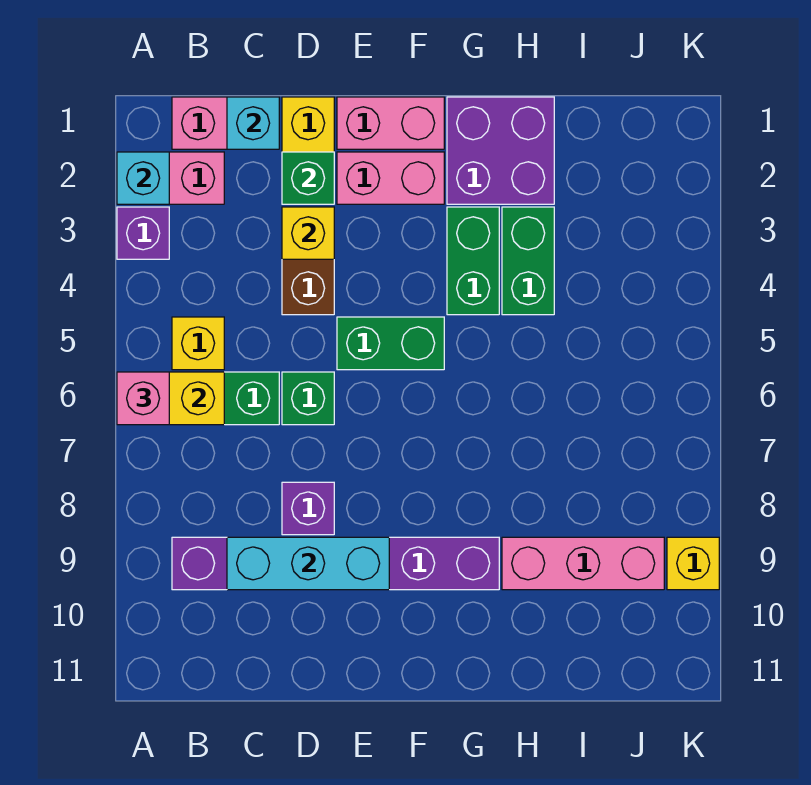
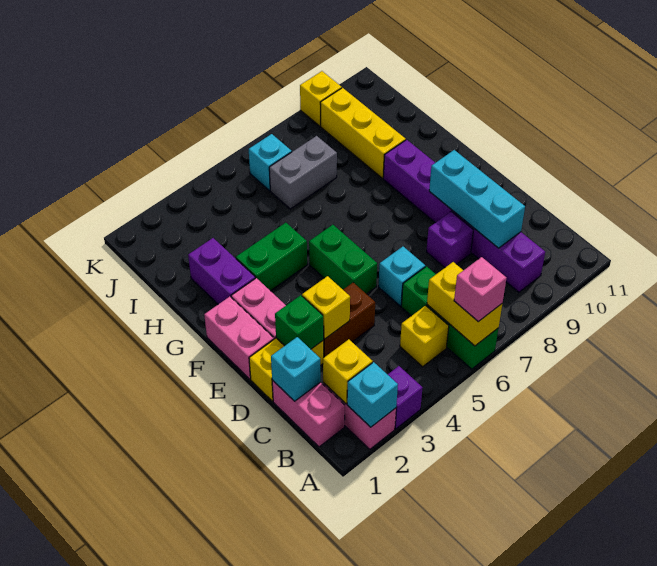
none -> yellow brick B2 level 2
green brick D6 level 1 -> cyan brick D6 level 1
purple brick G1:H2 level 1 -> purple brick G2:H2 level 1
green brick H3:H4 level 1 -> none
pink brick H9:J9 level 1 -> yellow brick H9:J9 level 1
none -> grey brick I6:I7 level 1
none -> cyan brick J6 level 1

